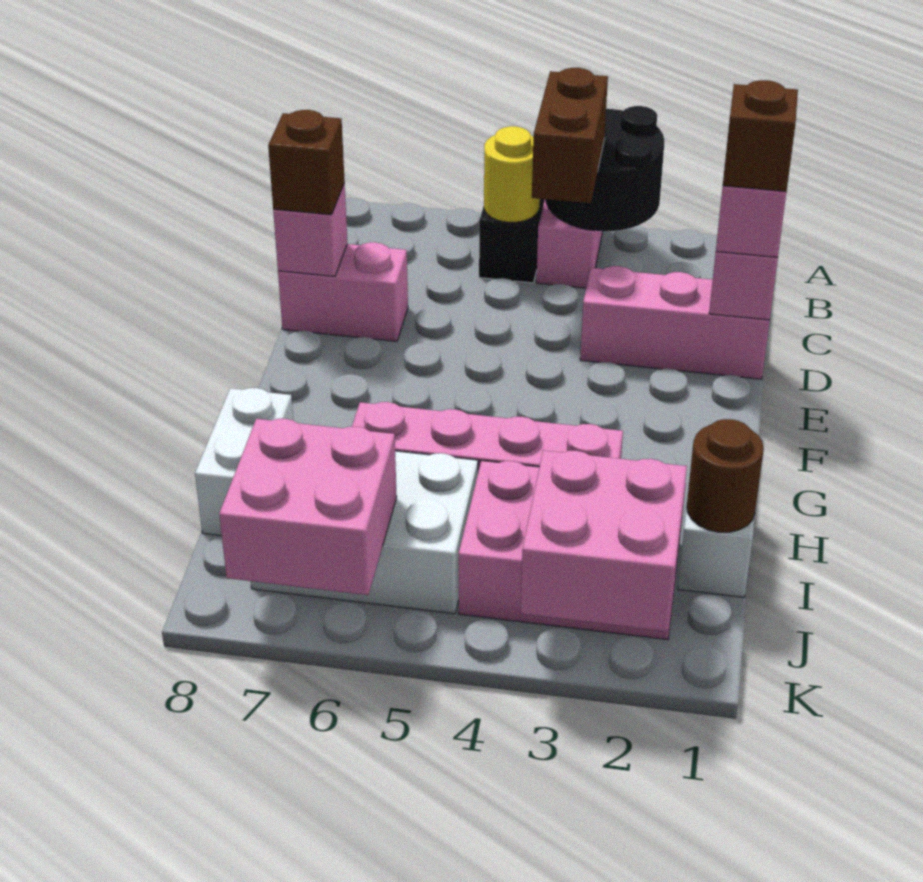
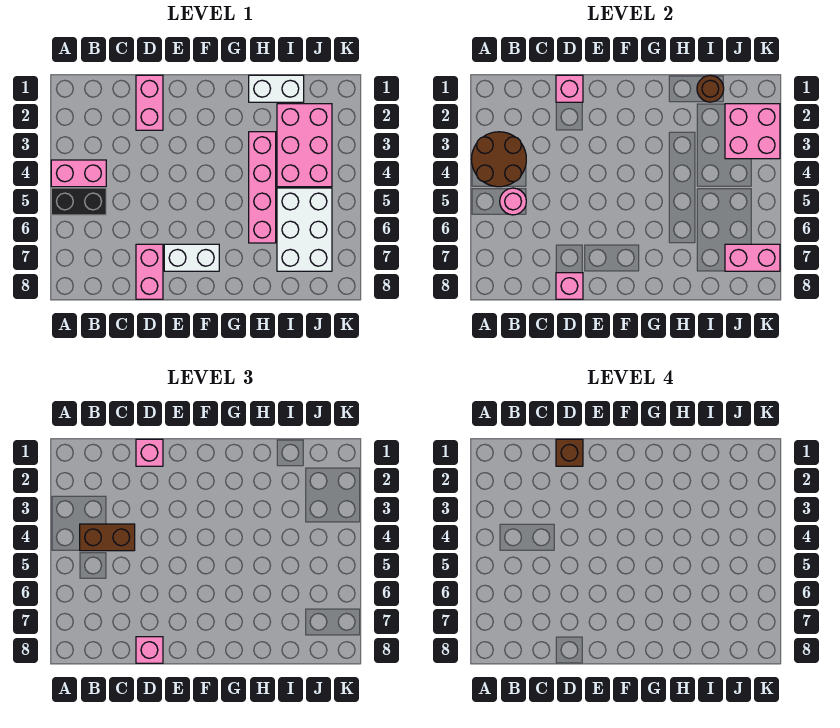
black round brick A3:B4 level 2 -> brown round brick A3:B4 level 2
yellow round brick B5 level 2 -> pink round brick B5 level 2
pink brick D1:D3 level 1 -> pink brick D1:D2 level 1
brown brick D8 level 3 -> pink brick D8 level 3
white brick H8:I8 level 1 -> white brick E7:F7 level 1
pink brick J6:K7 level 2 -> pink brick J7:K7 level 2

